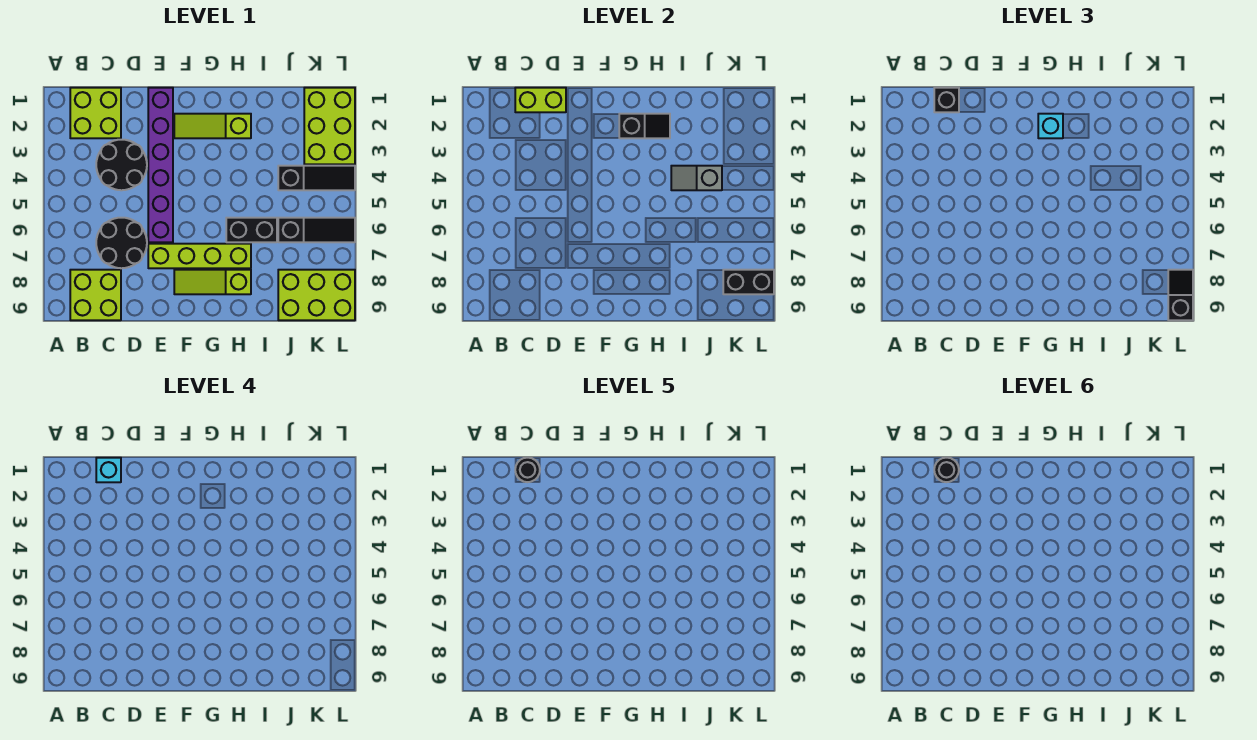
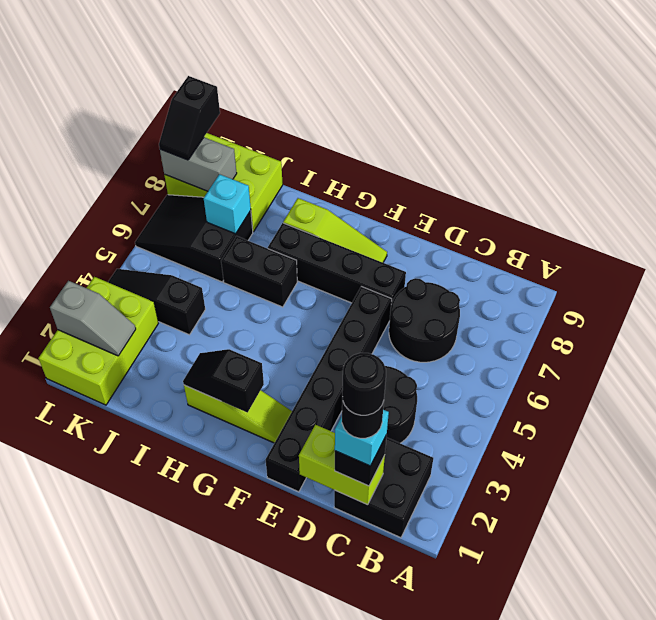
lime brick B1:C2 level 1 -> black brick B1:C2 level 1
lime brick B8:C9 level 1 -> none
purple brick E1:E6 level 1 -> black brick E1:E6 level 1
lime brick E7:H7 level 1 -> black brick E7:H7 level 1
cyan brick G2 level 3 -> cyan brick J7 level 2
grey slope I4:J4 level 2 top J -> grey slope K2:L2 level 2 top L
black slope J6:L6 level 1 top J -> black slope J6:L7 level 1 top J
black brick K8:L8 level 2 -> grey brick K8:L8 level 2

